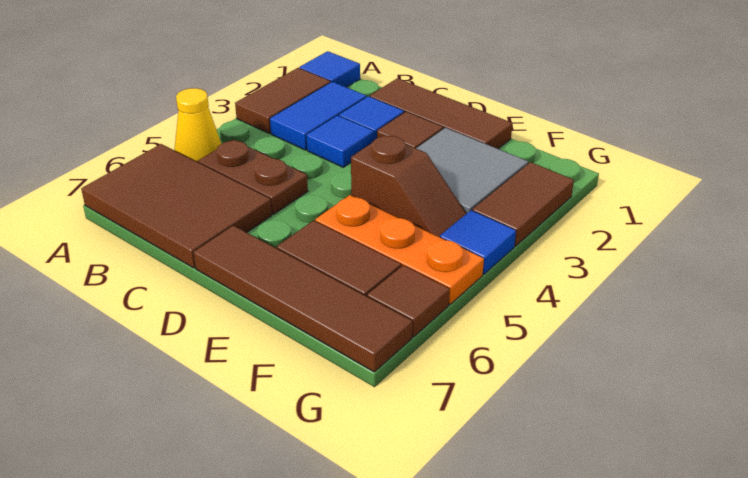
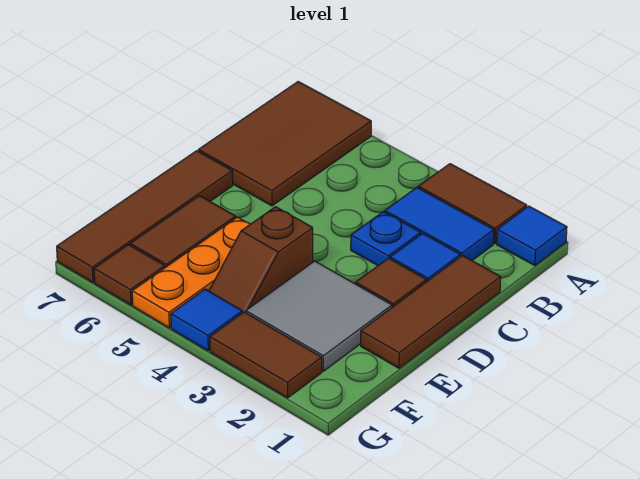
yellow cone A5 level 1 -> none
brown plate B5:C5 level 1 -> none
blue tile C3 level 1 -> blue plate C3 level 1

